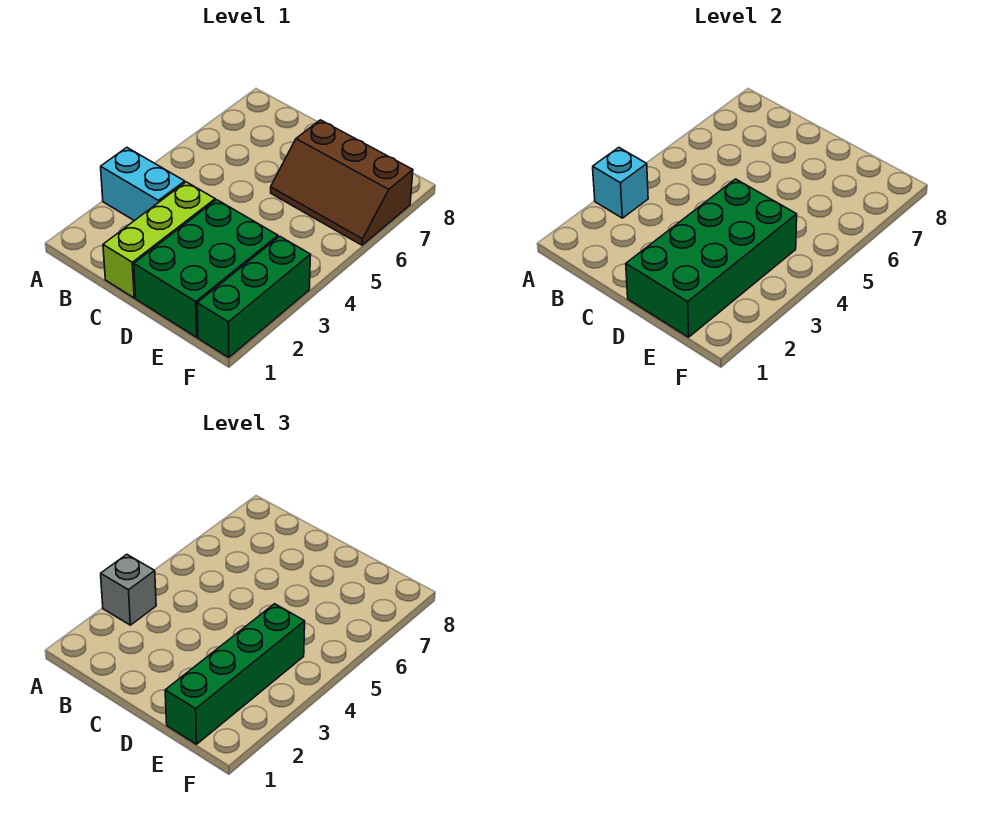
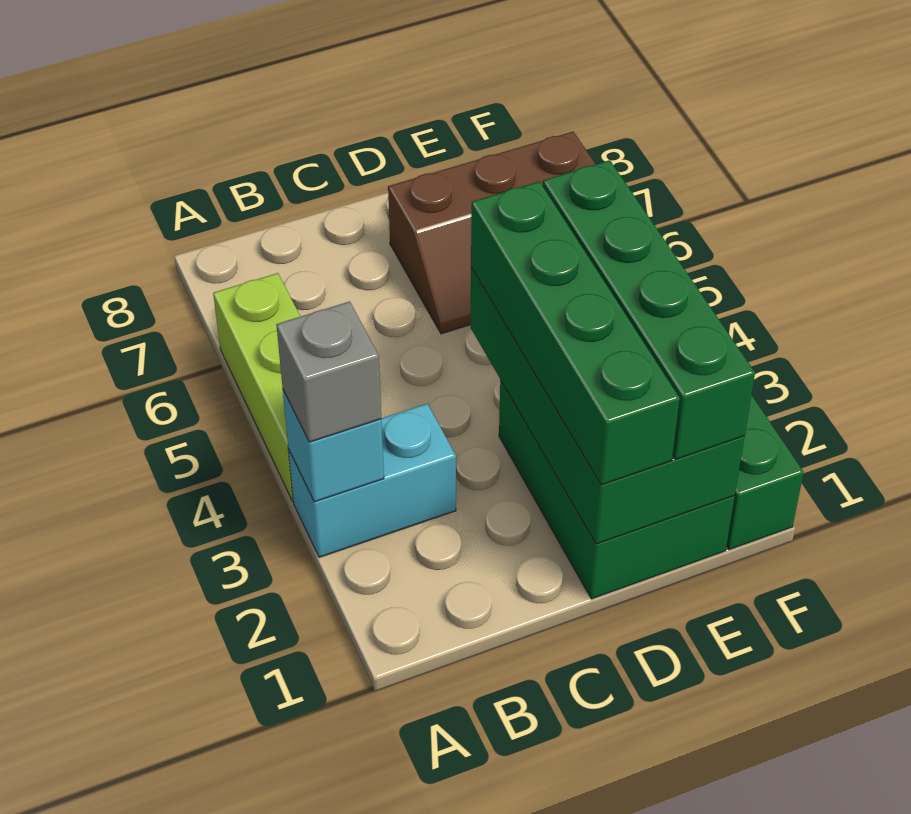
lime brick C1:C3 level 1 -> lime brick A4:A6 level 1
none -> green brick D1:D4 level 3

